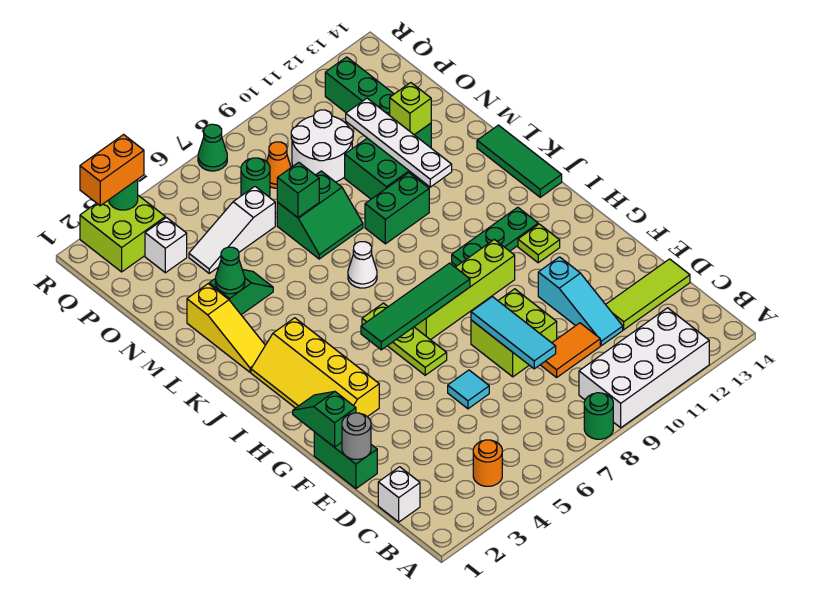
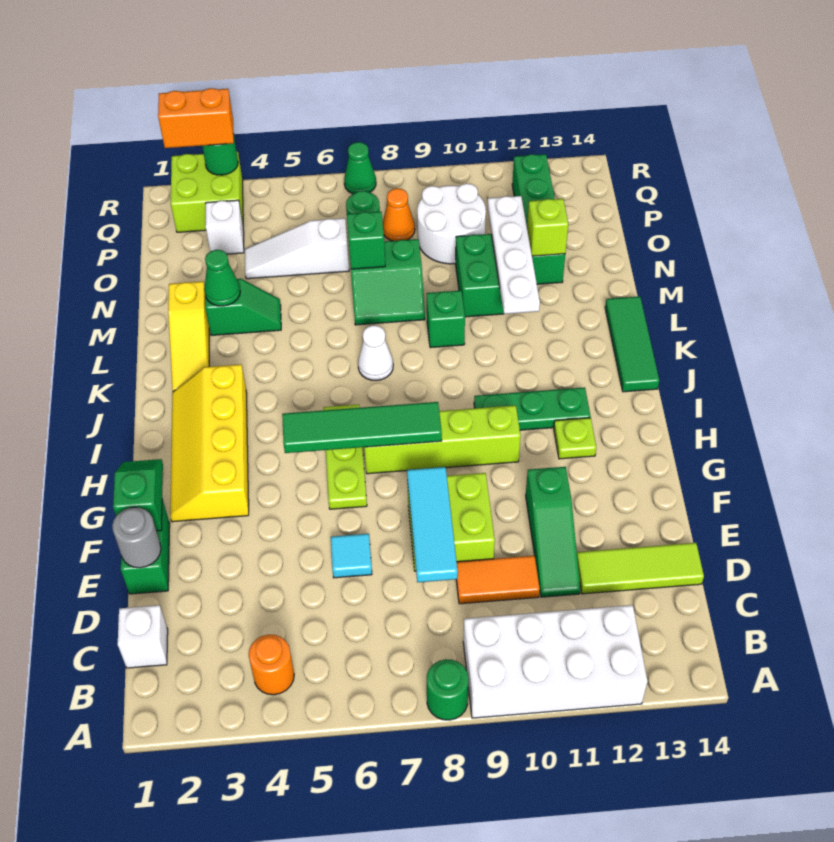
cyan slope D11:F11 level 1 top F -> green slope D11:F11 level 1 top F
green brick L9:L10 level 1 -> green brick L9 level 1

